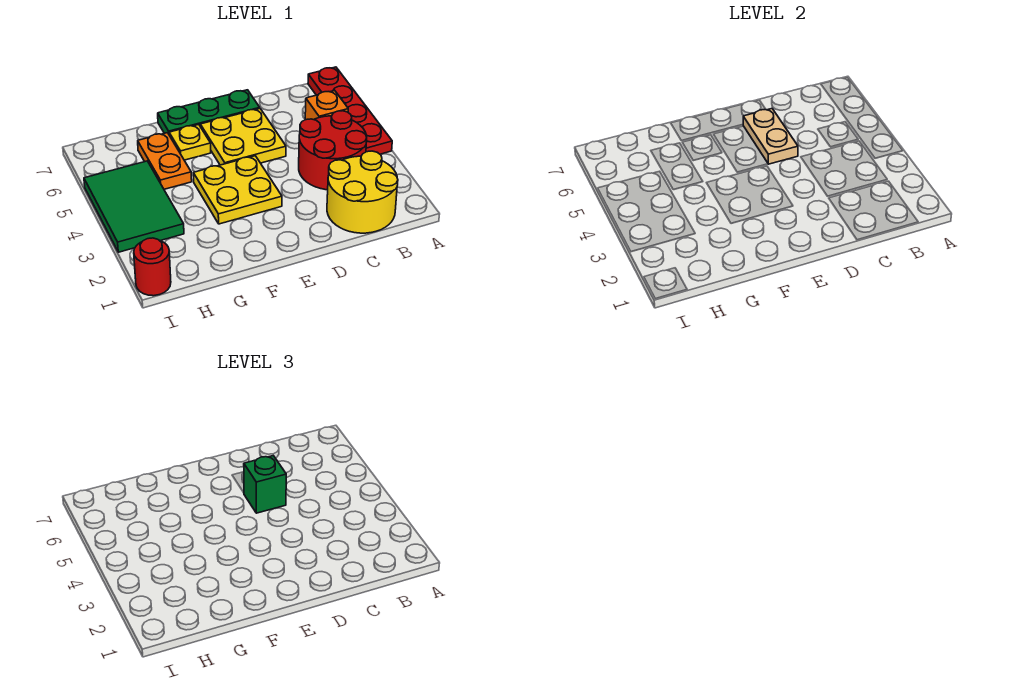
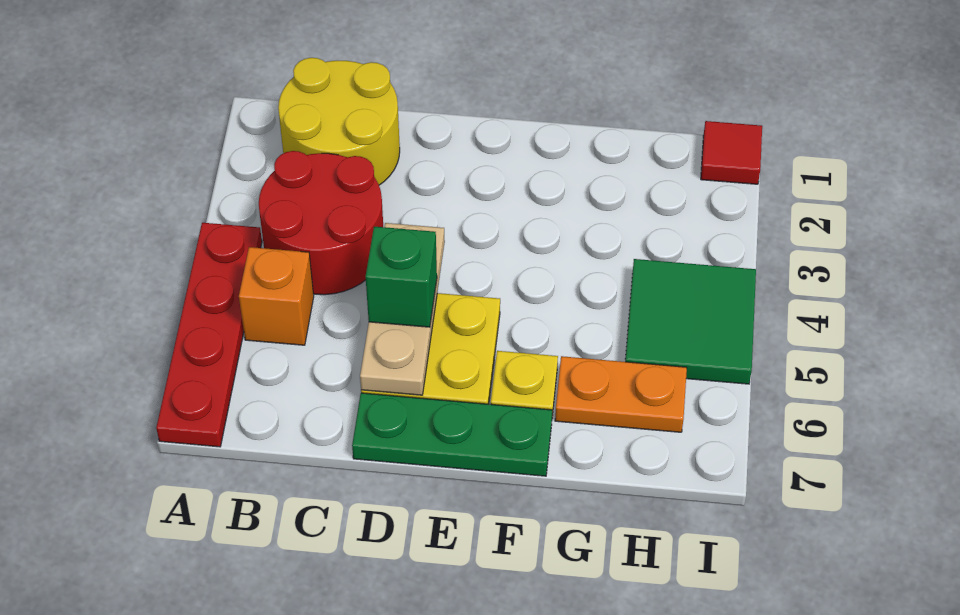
tan plate D5:D6 level 2 -> tan plate D4:D6 level 2
yellow plate E3:F4 level 1 -> none
orange plate G5:G6 level 1 -> orange plate G6:H6 level 1
green tile H3:I5 level 1 -> green tile H4:I5 level 1
red round brick I1 level 1 -> red tile I1 level 1

